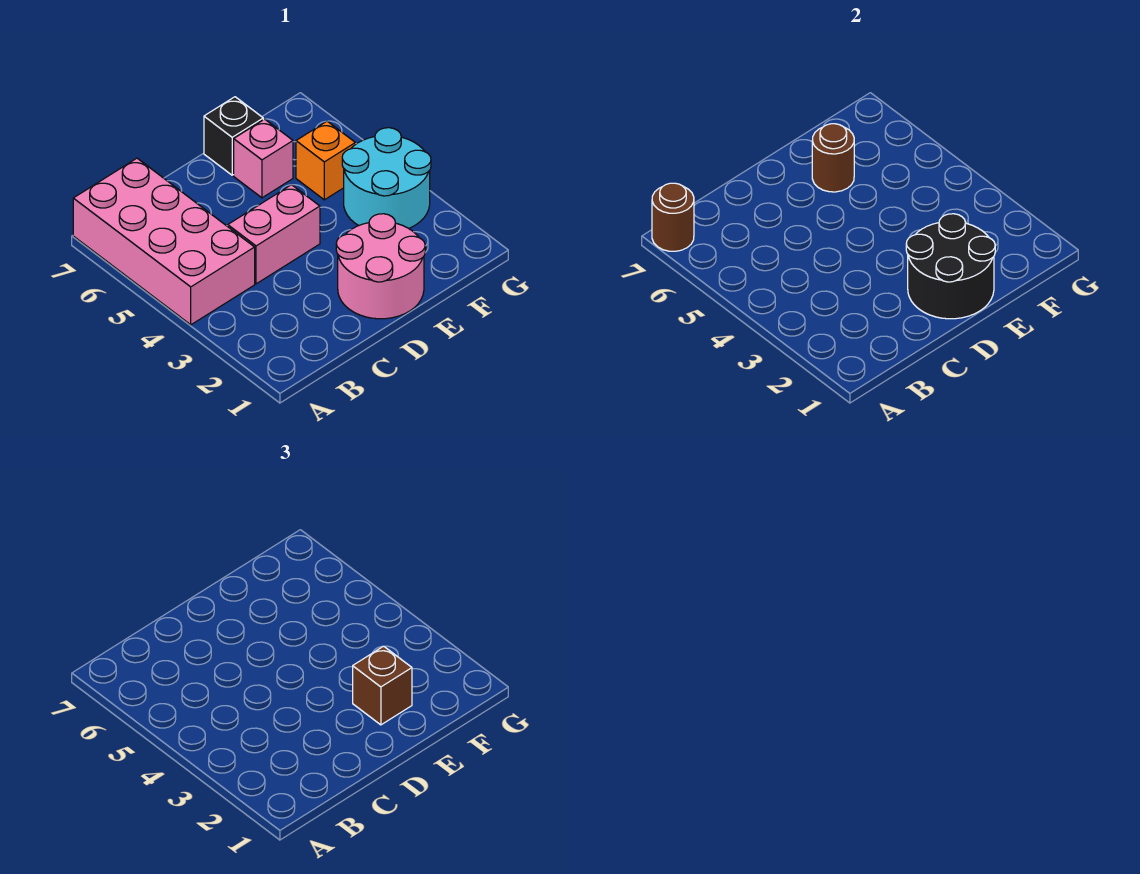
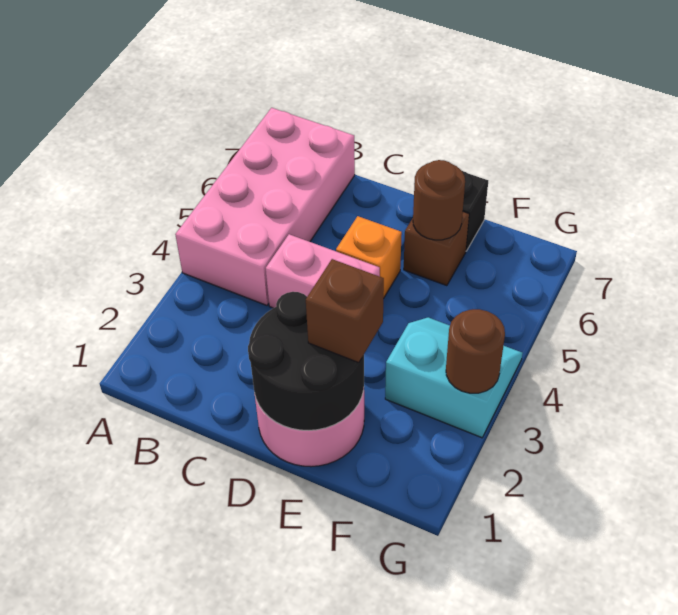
brown round brick A7 level 2 -> brown round brick G3 level 2
pink brick E6 level 1 -> brown brick E6 level 1
cyan round brick F3:G4 level 1 -> cyan slope F3:G4 level 1 top 3
orange brick F5 level 1 -> orange brick D5 level 1

